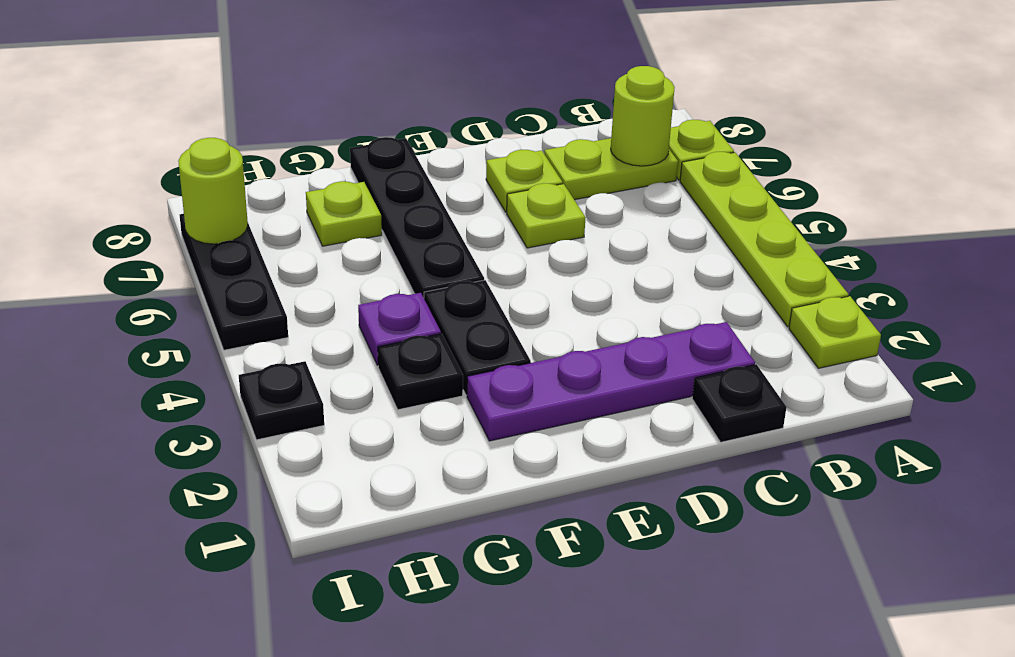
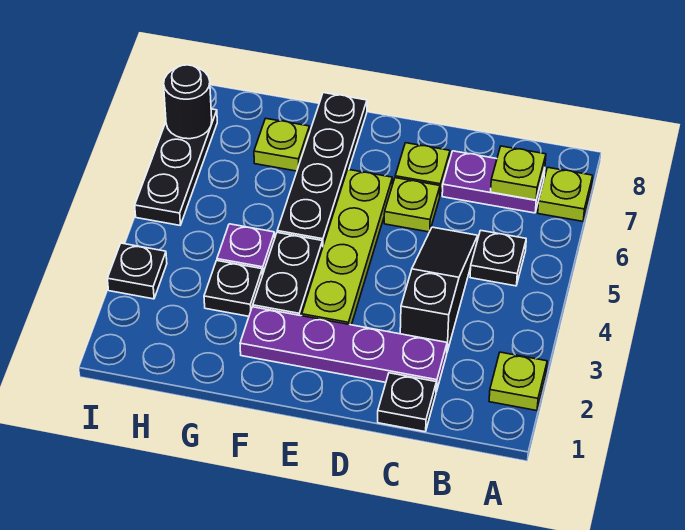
lime plate A3:A6 level 1 -> lime plate E3:E6 level 1
none -> black plate B5 level 1
lime plate B7:C7 level 1 -> purple plate B7:C7 level 1
lime round brick B7 level 2 -> lime plate B7 level 2
none -> black slope C3:C5 level 1 top 3
lime round brick I7 level 2 -> black round brick I7 level 2

